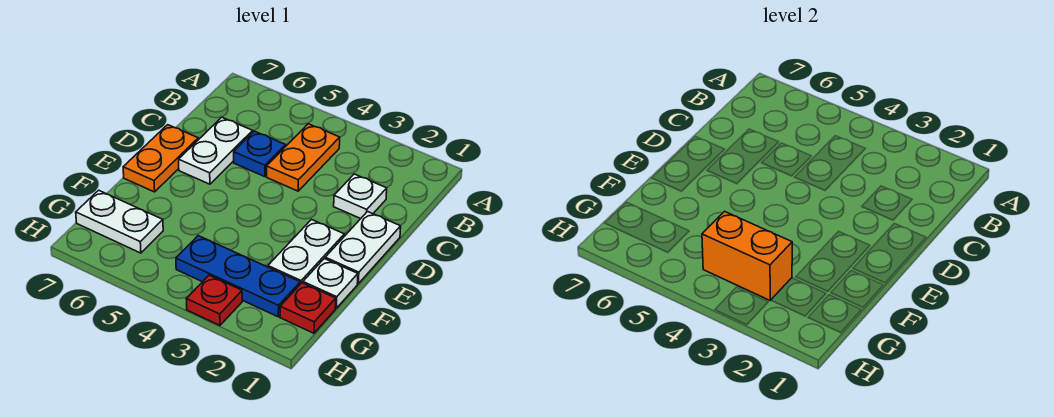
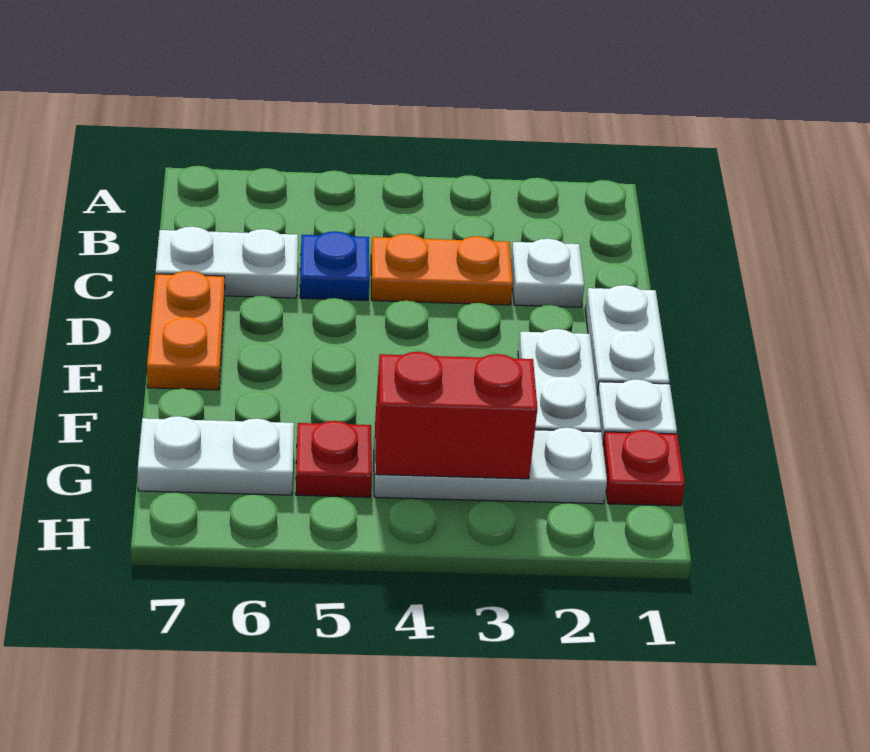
orange plate B4:C4 level 1 -> orange plate C3:C4 level 1
white plate C6:D6 level 1 -> white plate C6:C7 level 1
blue plate G2:G4 level 1 -> white plate G2:G4 level 1
orange brick G3:G4 level 2 -> red brick G3:G4 level 2
red plate H3 level 1 -> red plate G5 level 1

